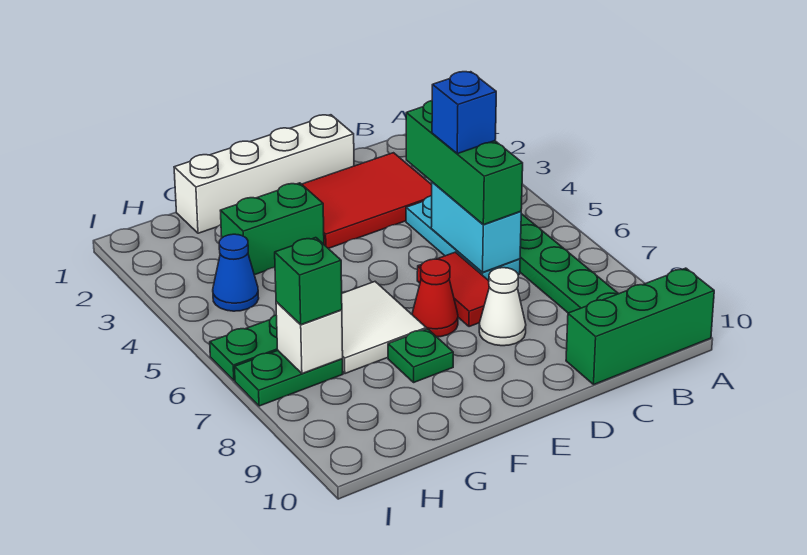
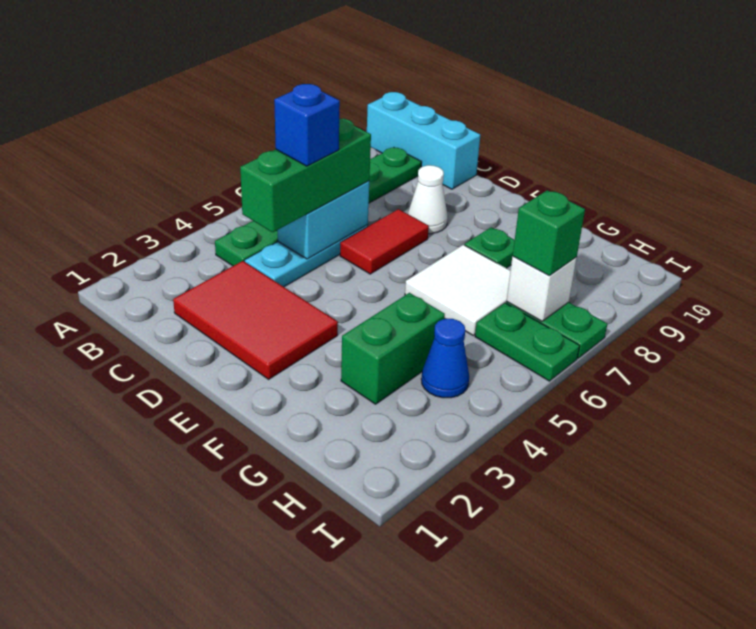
green brick A10:C10 level 1 -> cyan brick A10:C10 level 1
white brick D1:G1 level 1 -> none
red cone E7 level 1 -> none
green brick F3:G3 level 1 -> green brick G3:G4 level 1

